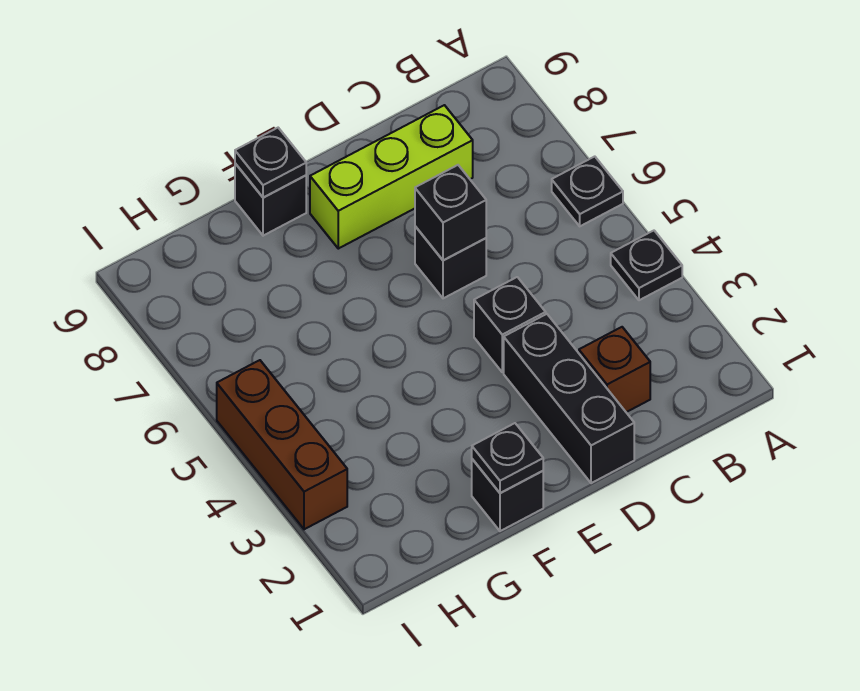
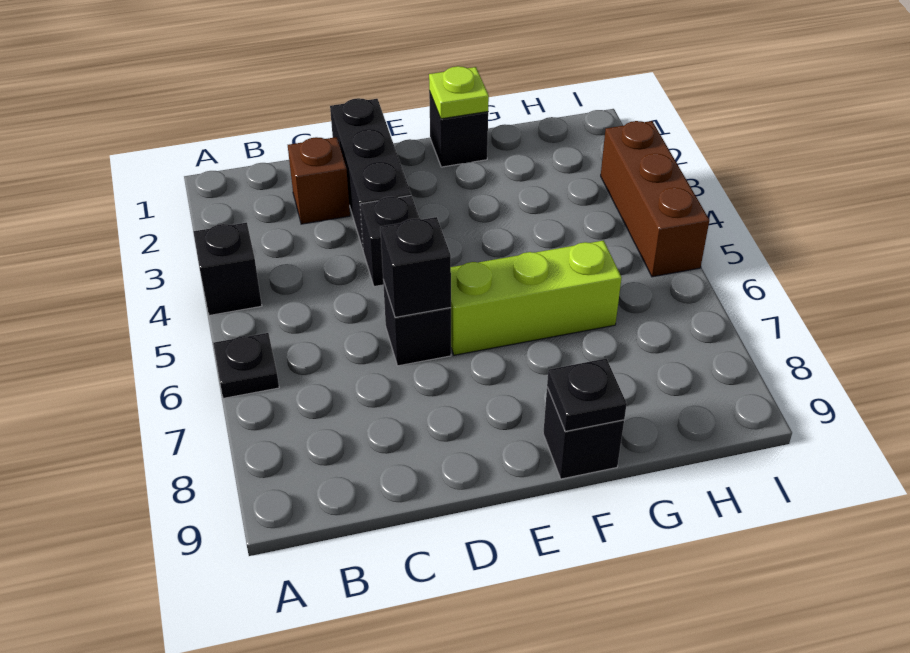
black plate A4 level 1 -> black brick A4 level 1
lime brick C8:E8 level 1 -> lime brick E6:G6 level 1
black plate F1 level 2 -> lime plate F1 level 2

